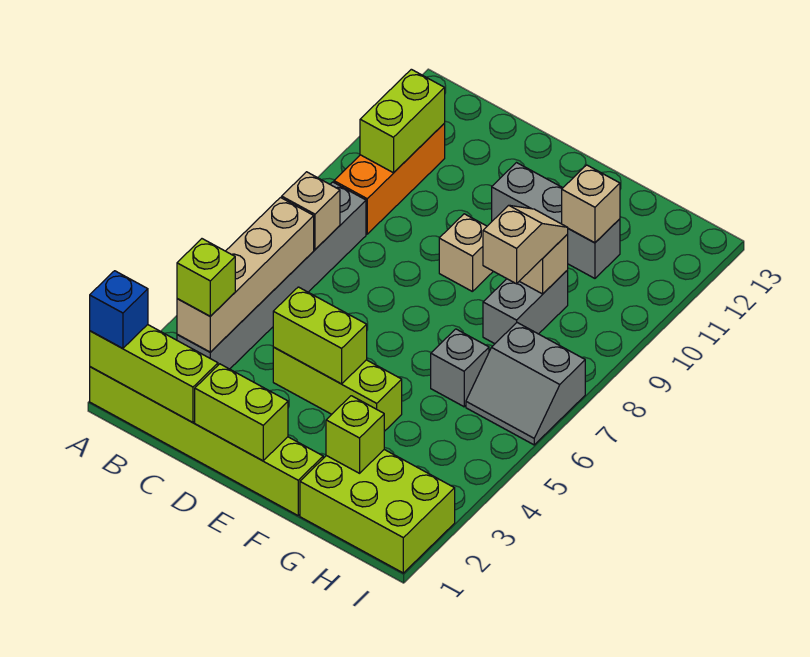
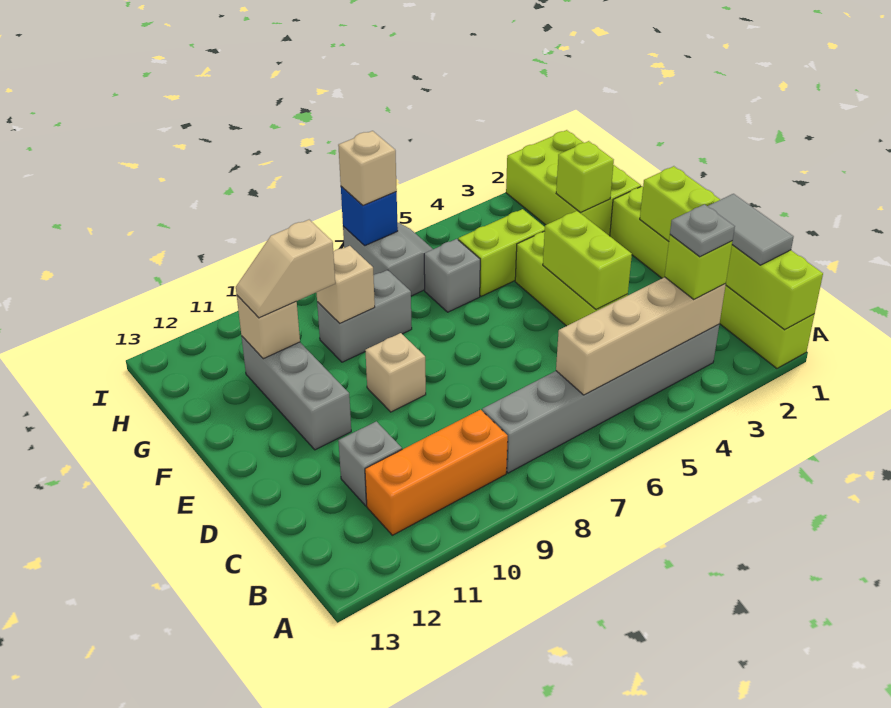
blue brick A1 level 3 -> blue brick I7 level 2
none -> grey tile B1:C1 level 3
none -> grey plate B3 level 4
tan brick B7 level 2 -> tan brick I7 level 3
lime brick B10:B11 level 2 -> lime brick G4:G5 level 1
none -> grey brick C11 level 1
tan slope G8:G9 level 3 top 8 -> tan slope G10:G11 level 3 top 10

